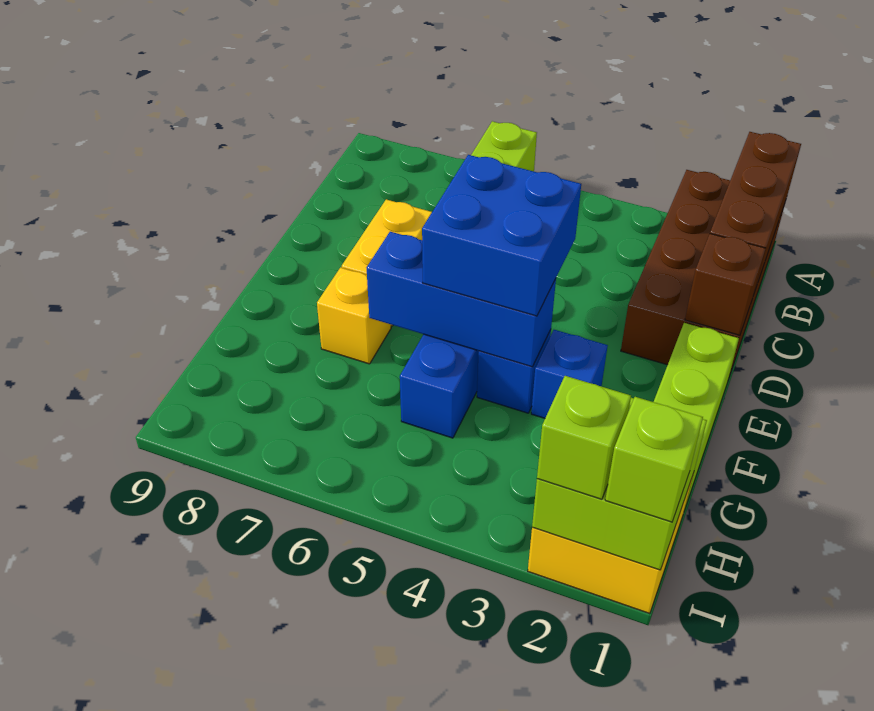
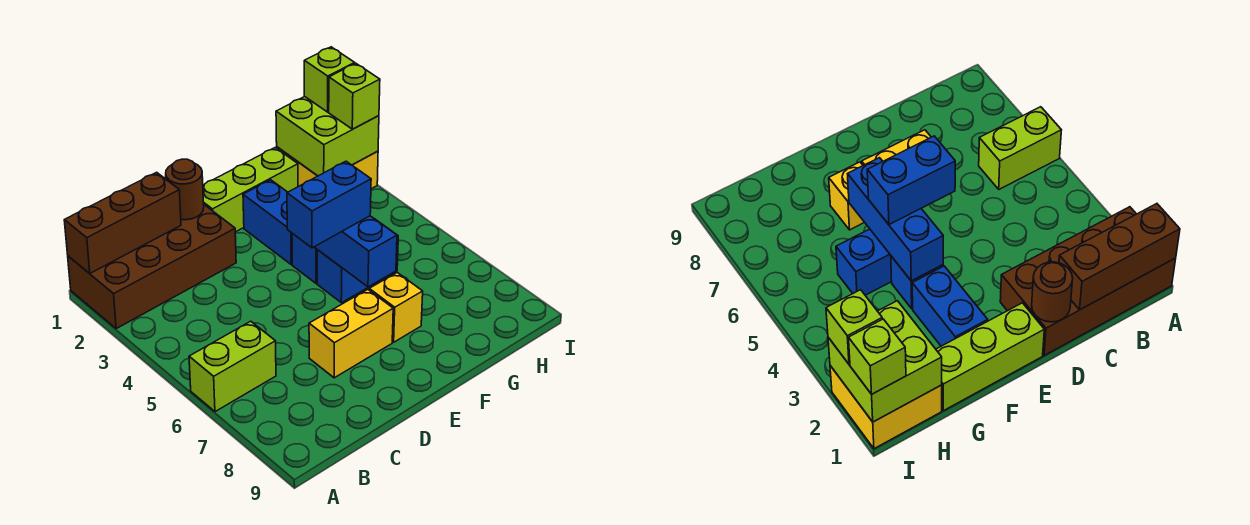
brown brick D1 level 2 -> brown round brick D1 level 2
blue brick E4:F5 level 3 -> blue brick E5:F5 level 3
blue brick F3 level 1 -> blue brick F2:F3 level 1

